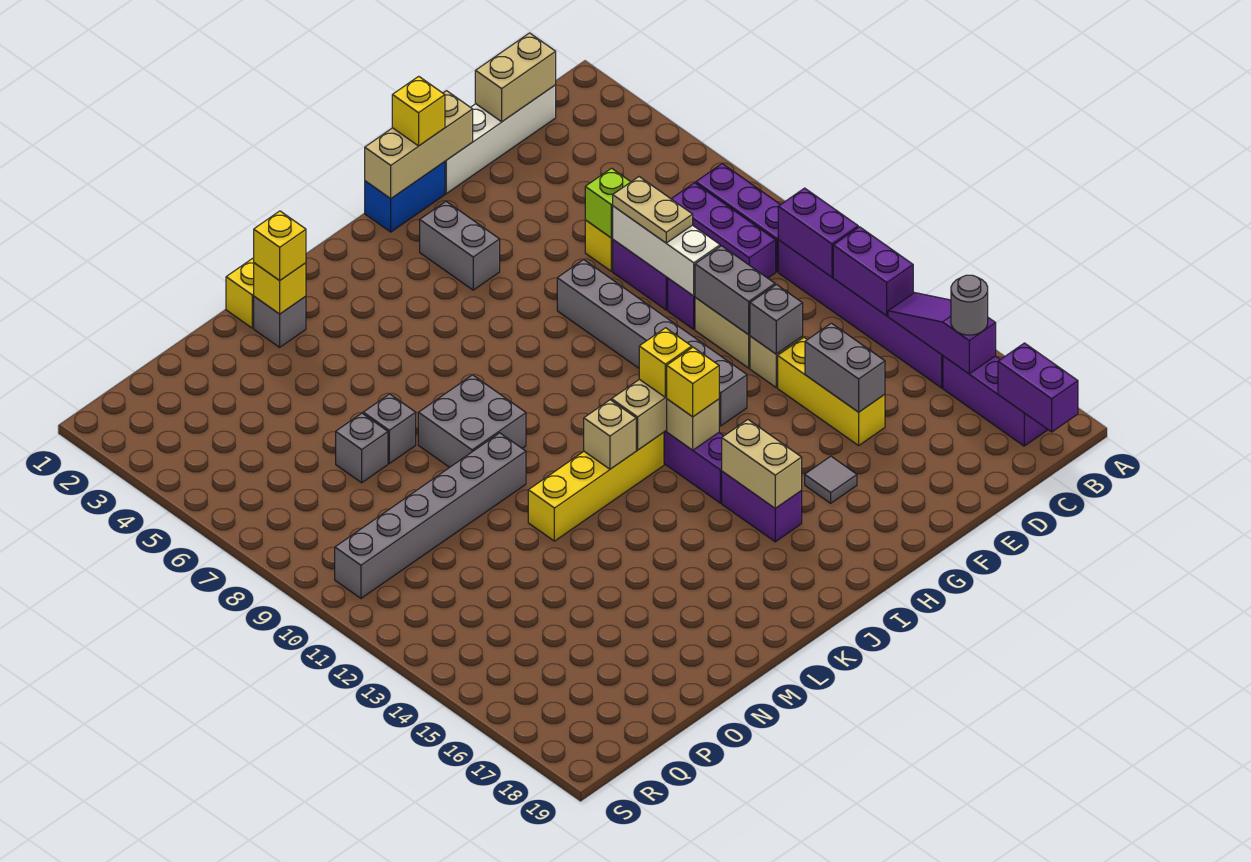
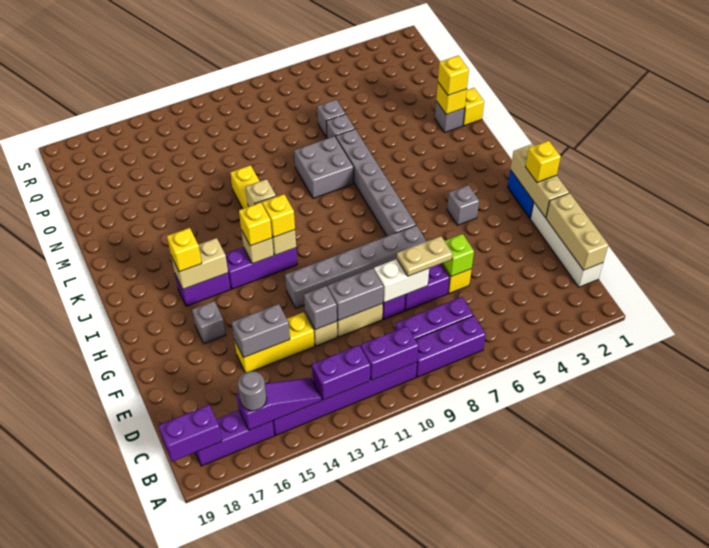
tan brick C1:D1 level 2 -> tan brick C1:E1 level 2
white brick E7:E9 level 2 -> white brick E8:E9 level 2
grey tile G16 level 1 -> grey brick G16 level 1
grey brick H3:H4 level 1 -> grey brick H4 level 1
none -> yellow brick I16 level 3
grey brick M10:R10 level 1 -> grey brick H7:M7 level 1

